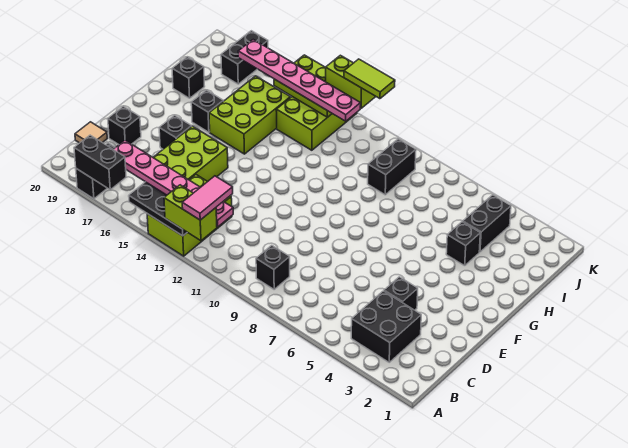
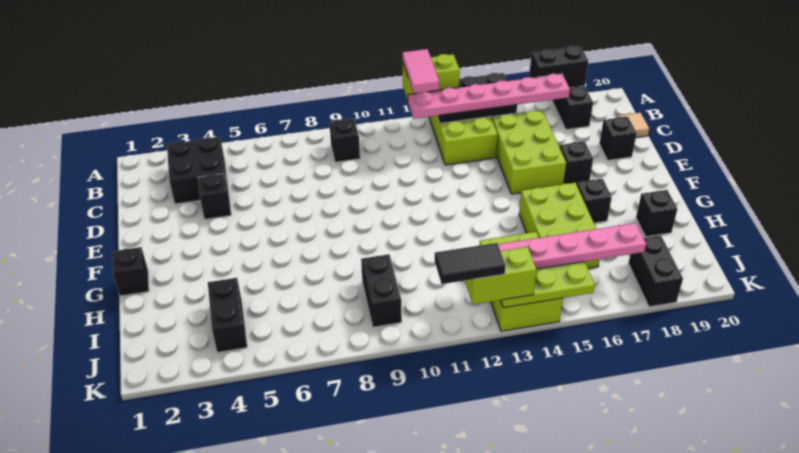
black brick H4 level 1 -> black brick G1 level 1
lime tile K11:K12 level 4 -> black tile K11:K12 level 4

